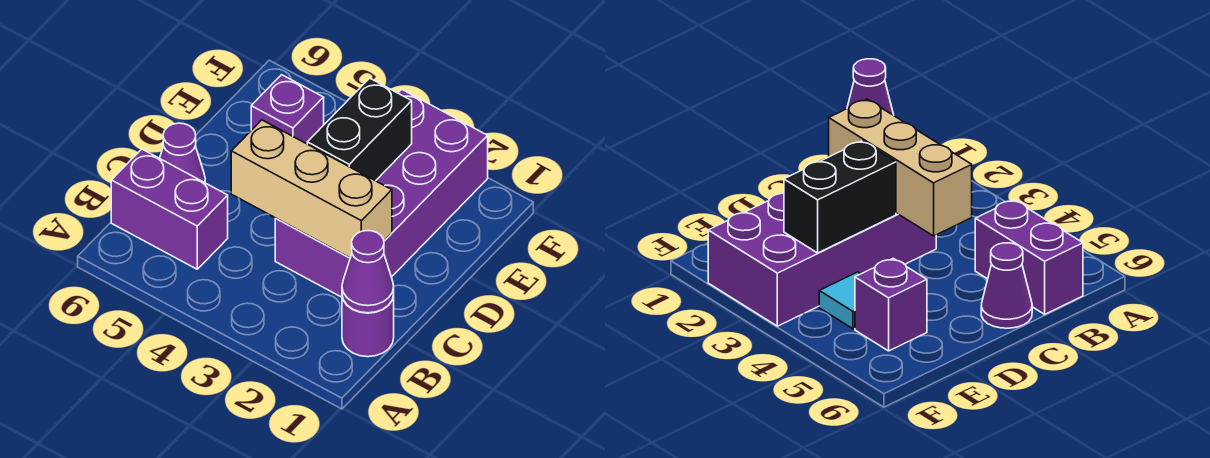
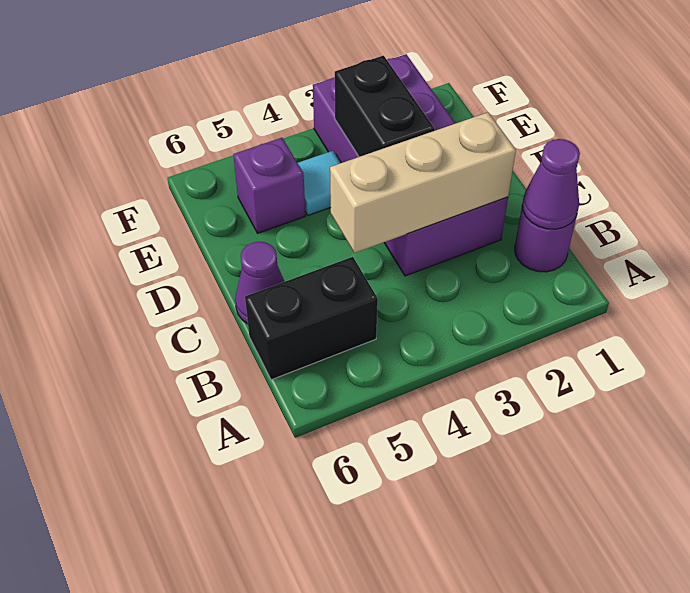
purple brick B5:B6 level 1 -> black brick B5:B6 level 1

